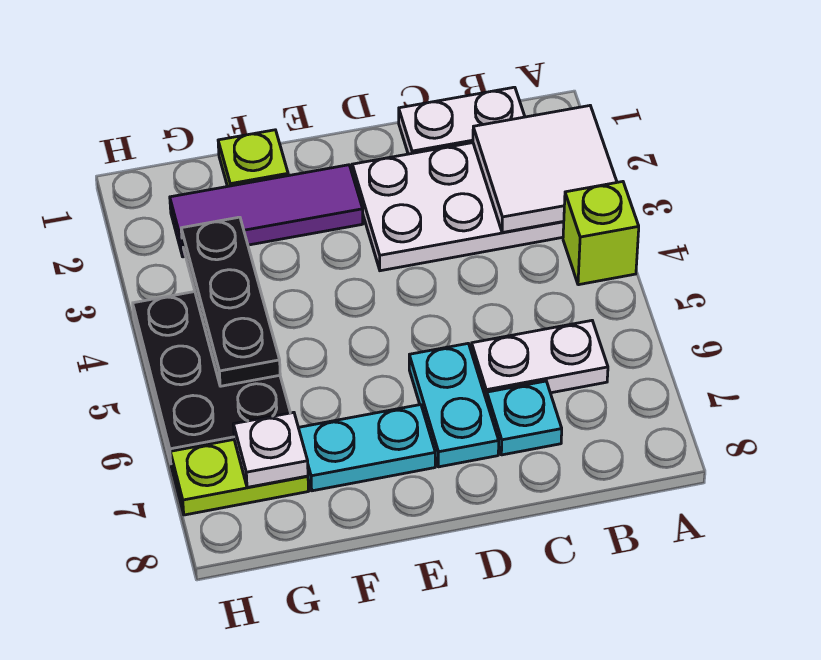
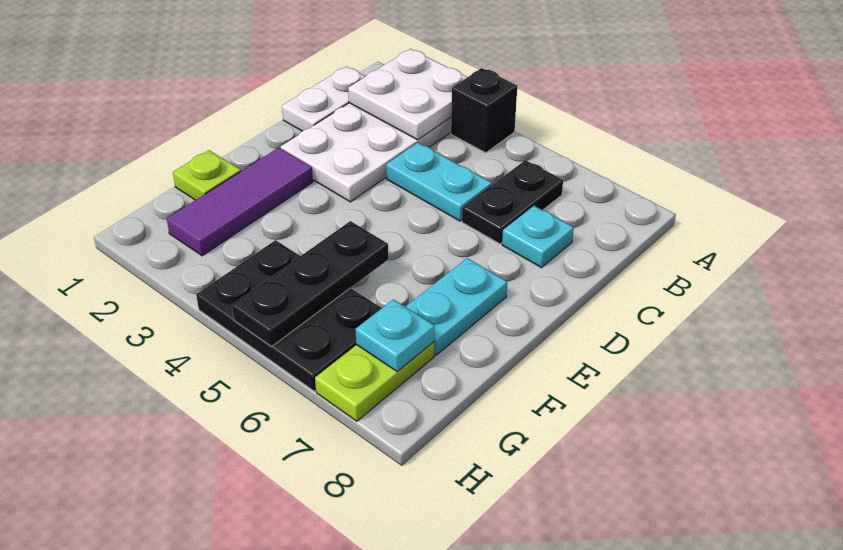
white tile A2:B3 level 2 -> white plate A2:B3 level 2
lime brick A4 level 1 -> black brick A4 level 1
white plate B6:C6 level 1 -> black plate B6:C6 level 1
cyan plate D6:D7 level 1 -> cyan plate C4:C5 level 1
black plate G3:G5 level 2 -> black plate F5:H5 level 2
white plate G7 level 2 -> cyan plate G7 level 2

